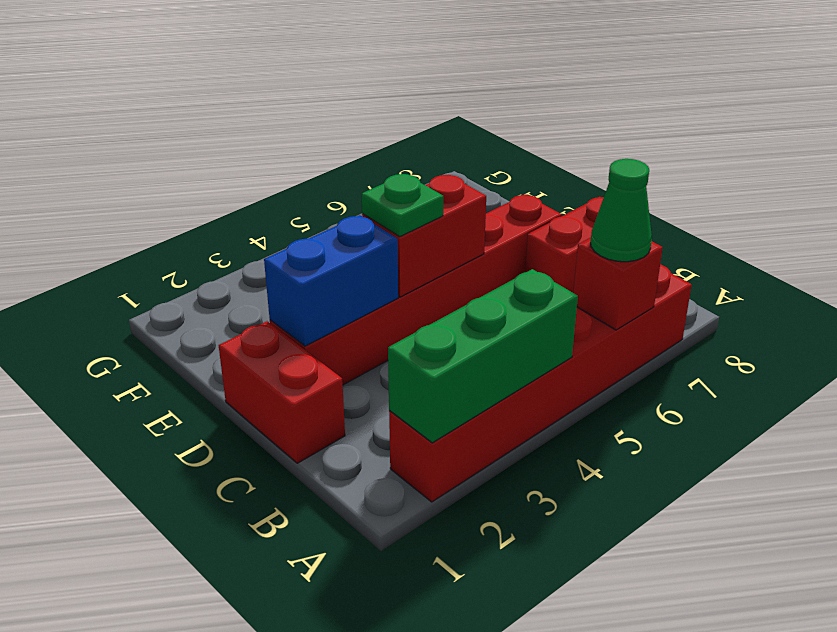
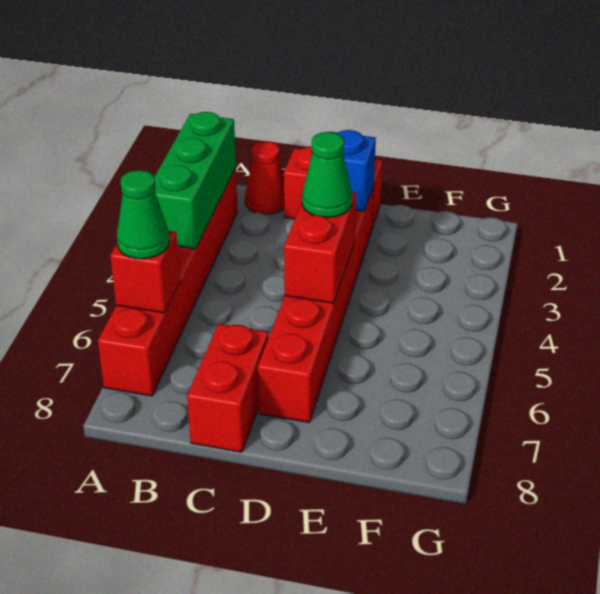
none -> red cone B1 level 1
blue brick D2:D3 level 2 -> blue brick D2 level 2
green plate D4 level 3 -> green cone D4 level 3

